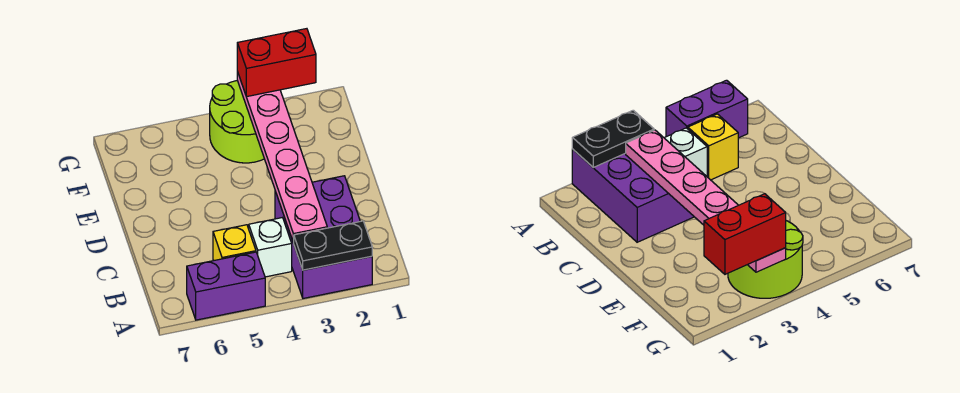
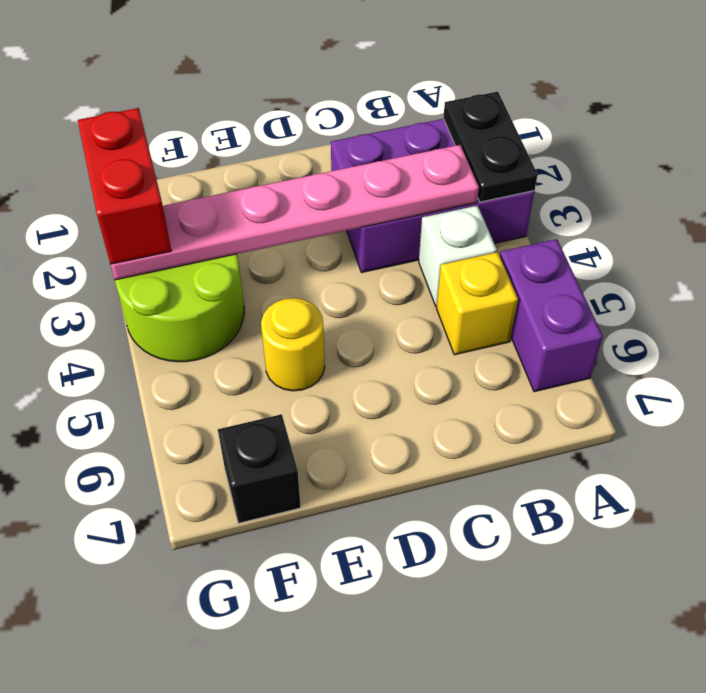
none -> yellow round brick E5 level 1
none -> black brick F7 level 1

